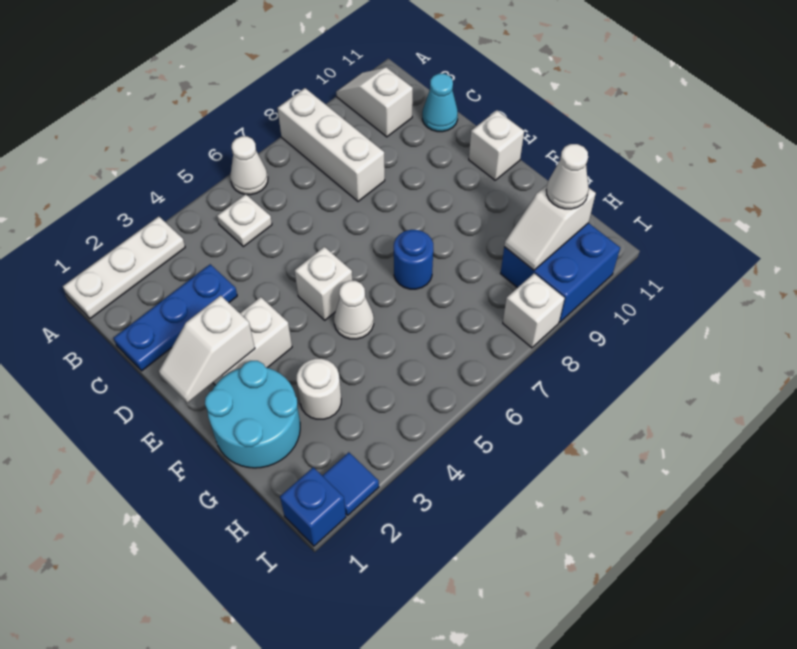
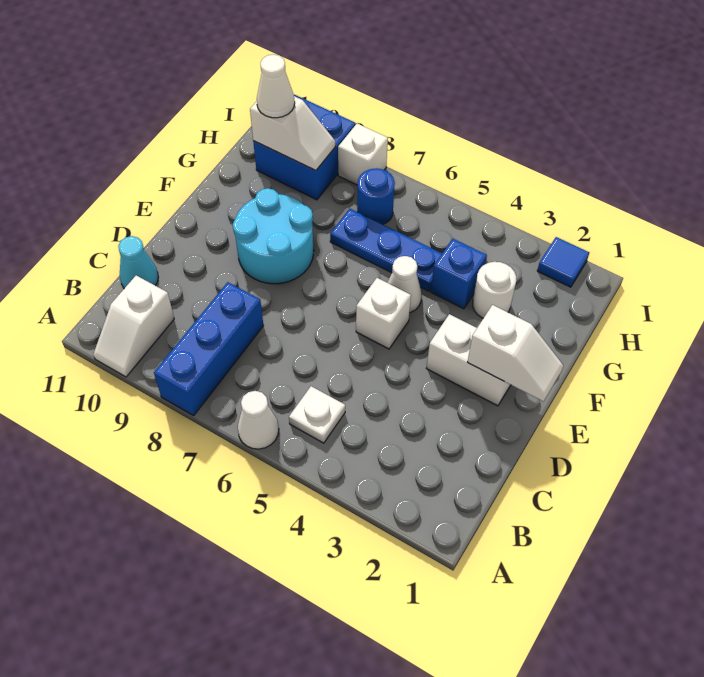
white plate A1:A3 level 1 -> none
white brick A8:C8 level 1 -> blue brick A8:C8 level 1
blue plate C1:C3 level 1 -> blue plate G5:G7 level 1
white brick E11 level 1 -> none
cyan round brick F1:G2 level 1 -> cyan round brick E8:F9 level 1
blue round brick F7 level 1 -> blue round brick H7 level 1
blue brick I1 level 1 -> blue brick G4 level 1

